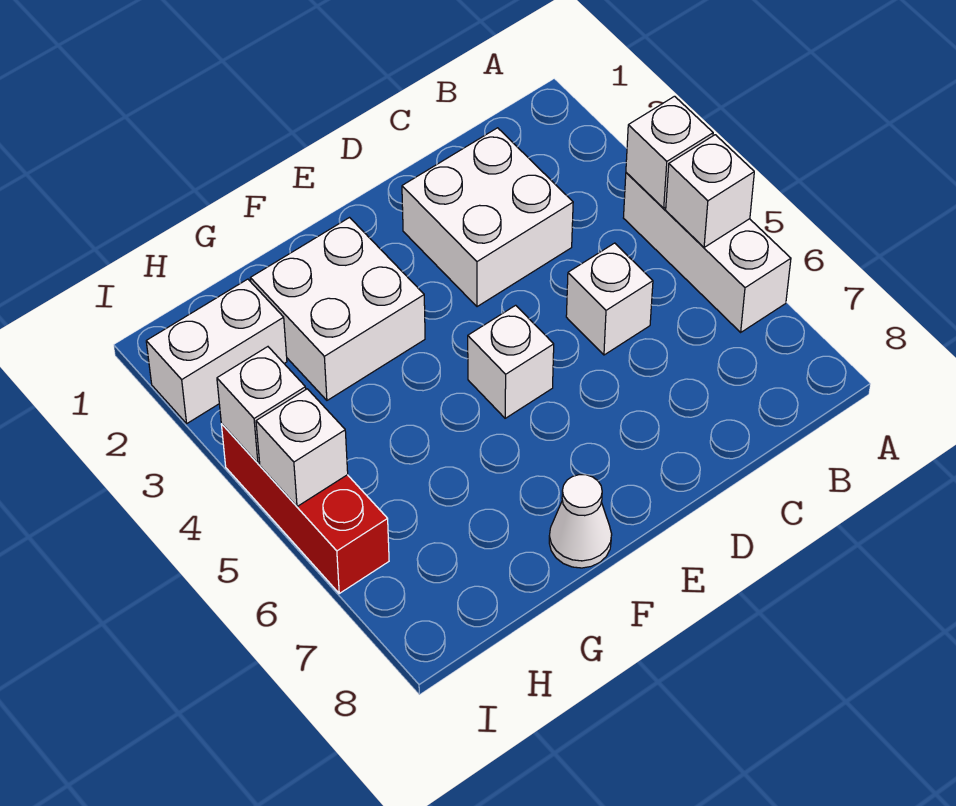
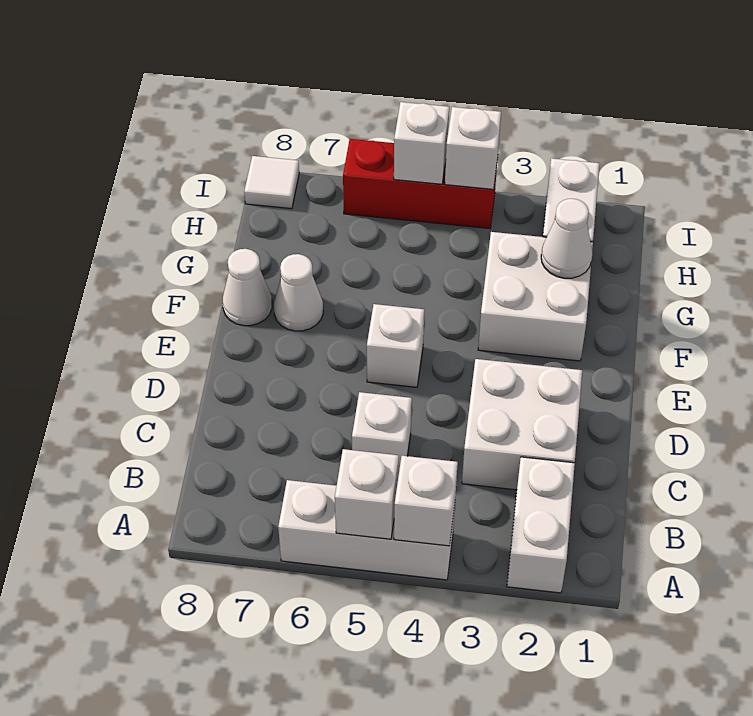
none -> white brick A2:B2 level 1
none -> white cone F7 level 1
none -> white cone G2 level 2
none -> white tile I8 level 1

